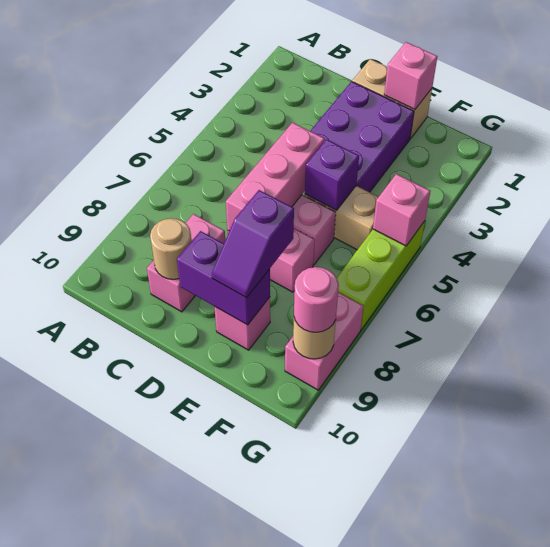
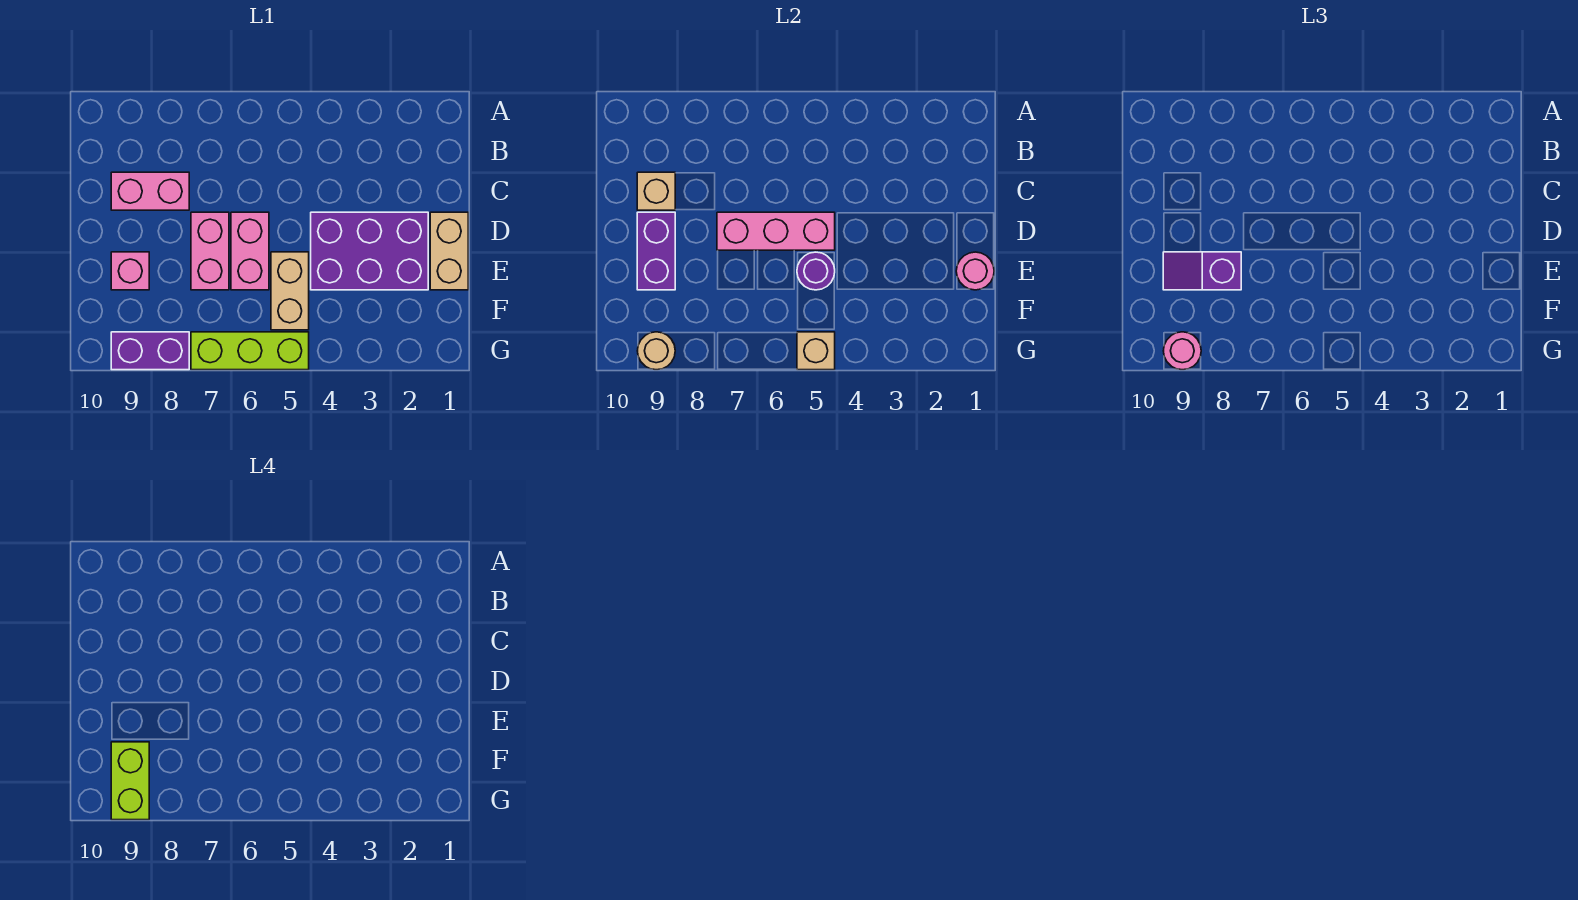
tan round brick C9 level 2 -> tan brick C9 level 2
pink brick E1 level 2 -> pink round brick E1 level 2
purple brick E5 level 2 -> purple round brick E5 level 2
none -> lime brick F9:G9 level 4
pink brick G5 level 2 -> tan brick G5 level 2
pink brick G8:G9 level 1 -> purple brick G8:G9 level 1

